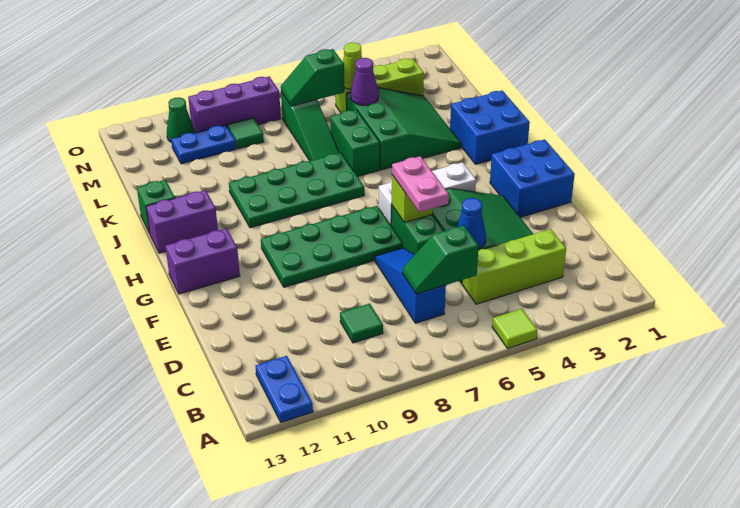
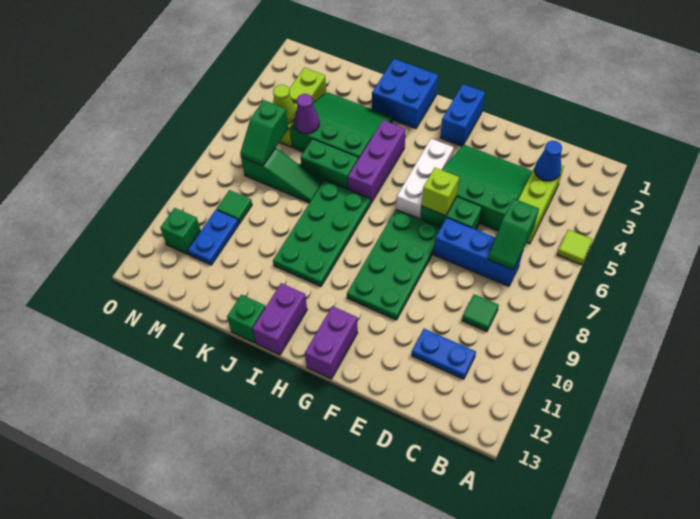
blue plate A12:B12 level 1 -> blue plate C11:D11 level 1
blue slope C7:E7 level 1 top C -> blue brick C7:E7 level 1
blue cone D5 level 2 -> blue cone C3 level 2
pink plate E6:F6 level 3 -> none
blue brick F1:G2 level 1 -> blue brick G1:G2 level 1
purple brick N8:N10 level 1 -> purple brick I4:I6 level 1
green cone N11 level 1 -> green brick N11 level 1

